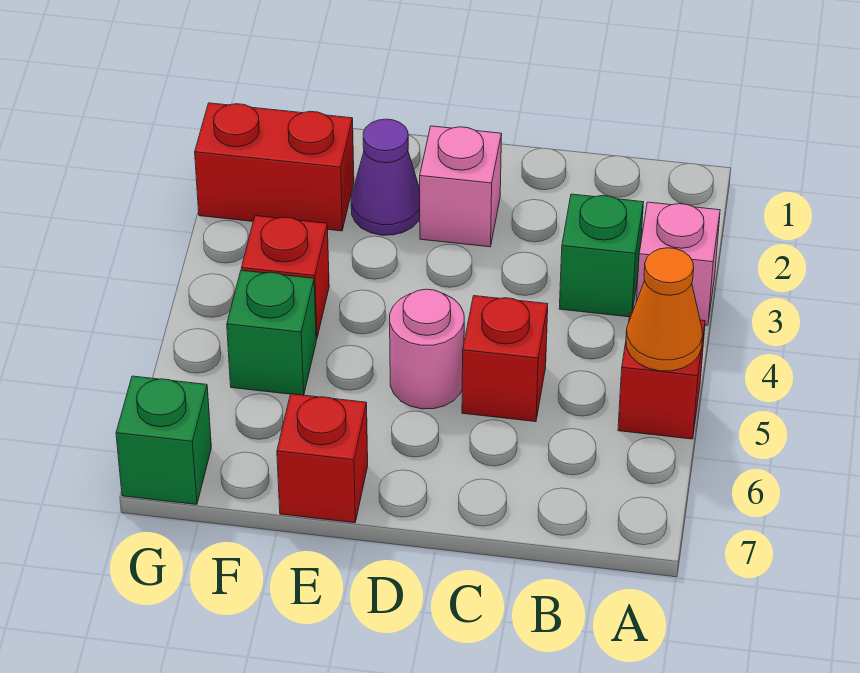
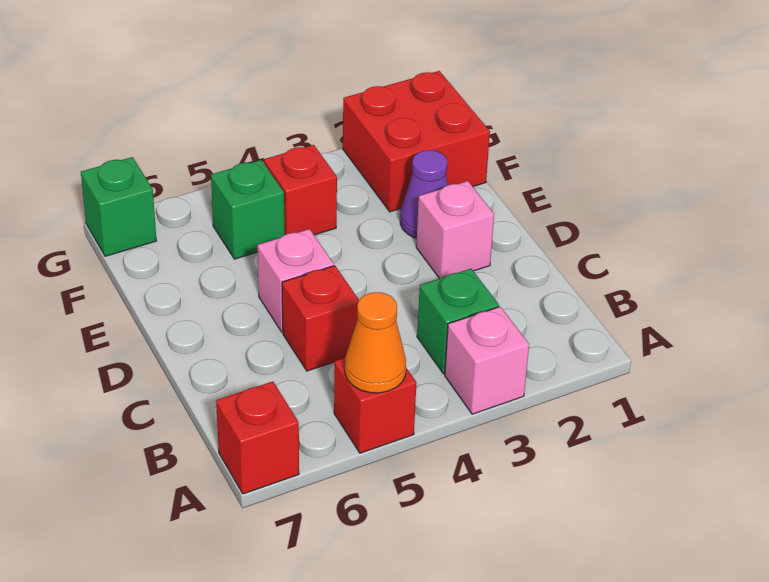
pink round brick D5 level 1 -> pink brick D5 level 1
red brick E7 level 1 -> red brick A7 level 1
red brick F2:G2 level 1 -> red brick F1:G2 level 1

